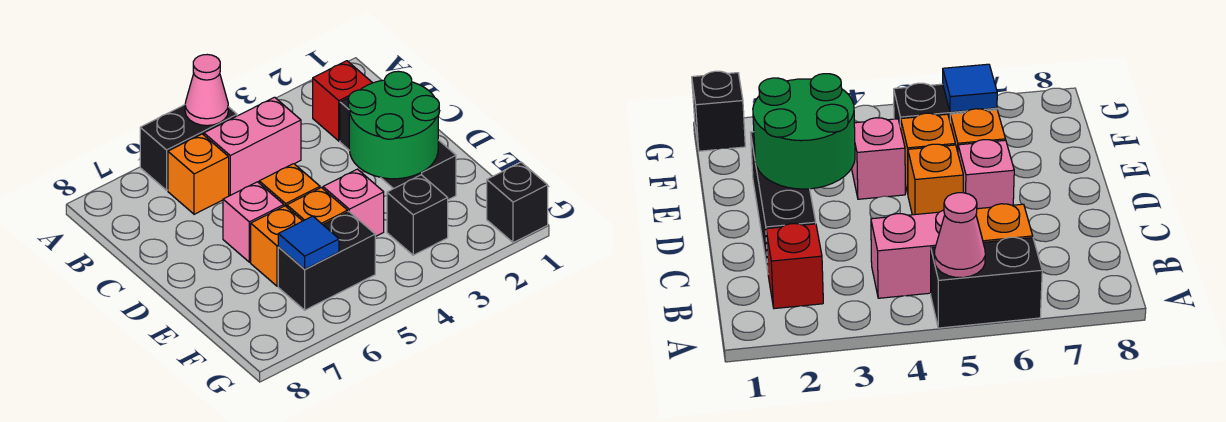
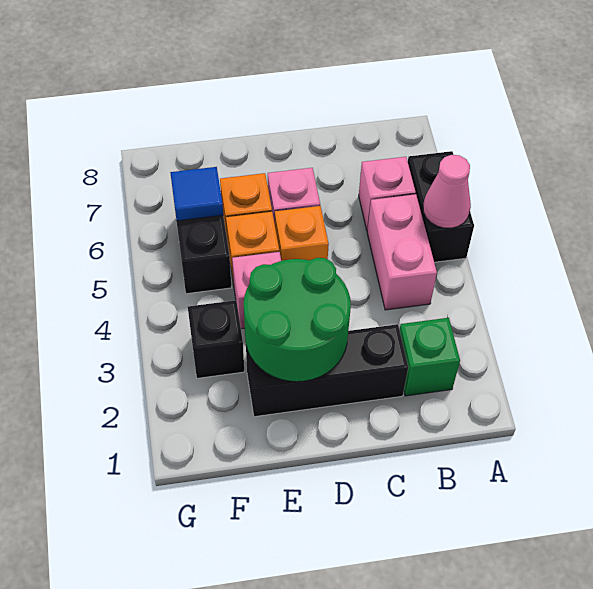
red brick B2 level 1 -> green brick B2 level 1
orange brick B6 level 1 -> pink brick B6 level 1
black brick G1 level 1 -> none

